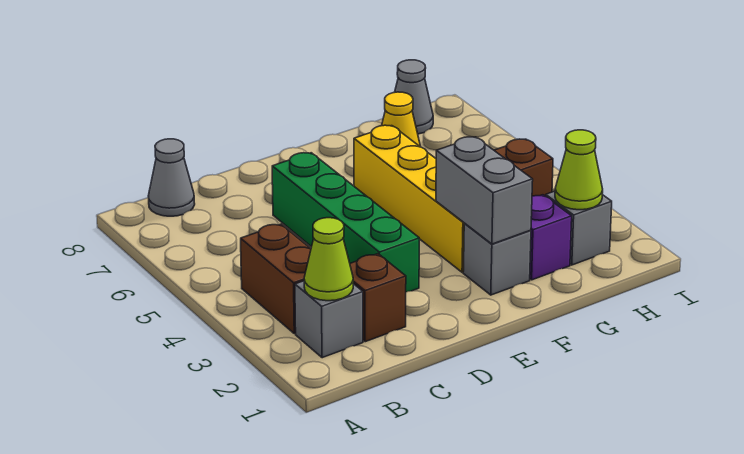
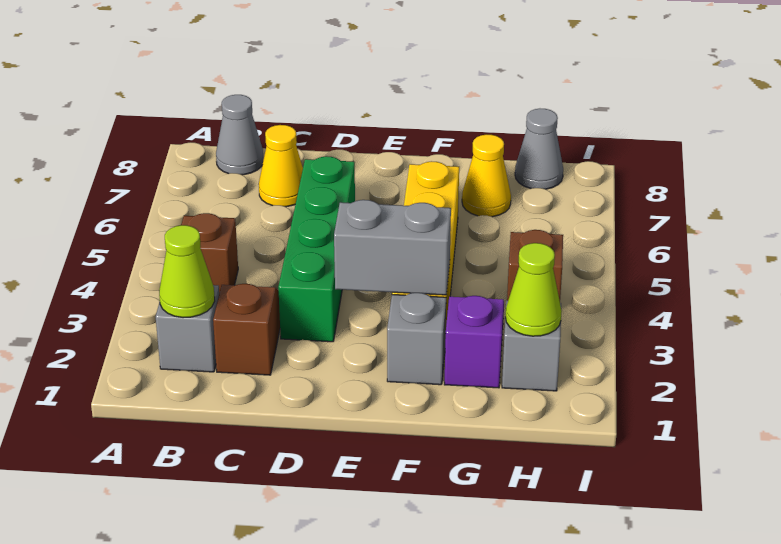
brown brick B3:B4 level 1 -> brown brick B4 level 1
none -> yellow cone C7 level 1
grey brick F2:F3 level 2 -> grey brick E3:F3 level 2

